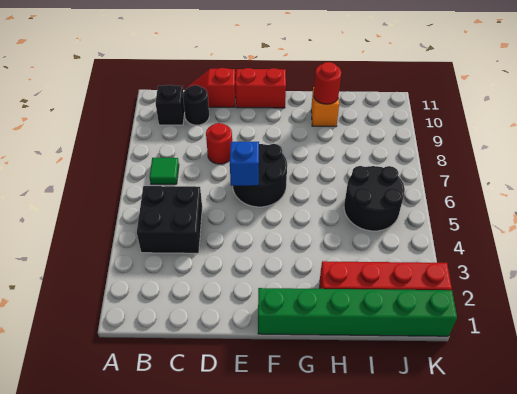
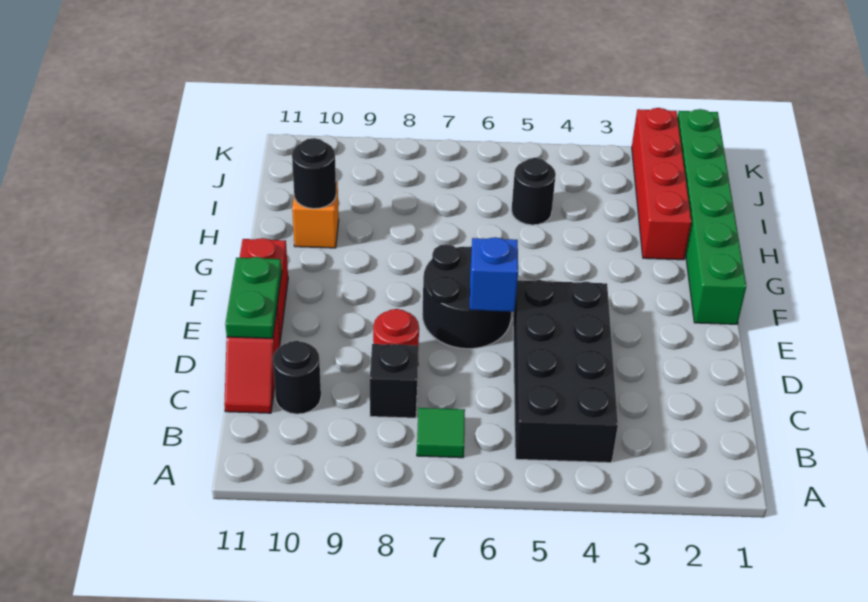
black brick B4:C5 level 1 -> black brick B4:E5 level 1
black brick B10 level 1 -> black brick C8 level 1
none -> green plate D11:E11 level 2
red round brick H10 level 2 -> black round brick H10 level 2
black round brick I5:J6 level 1 -> black round brick I5 level 1

